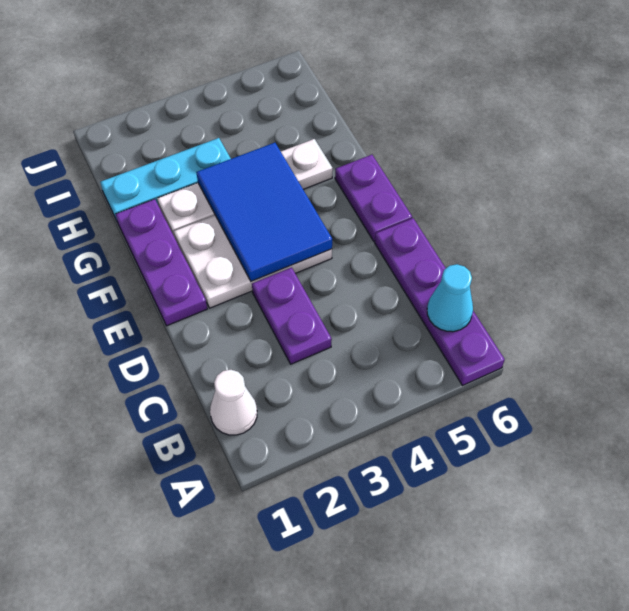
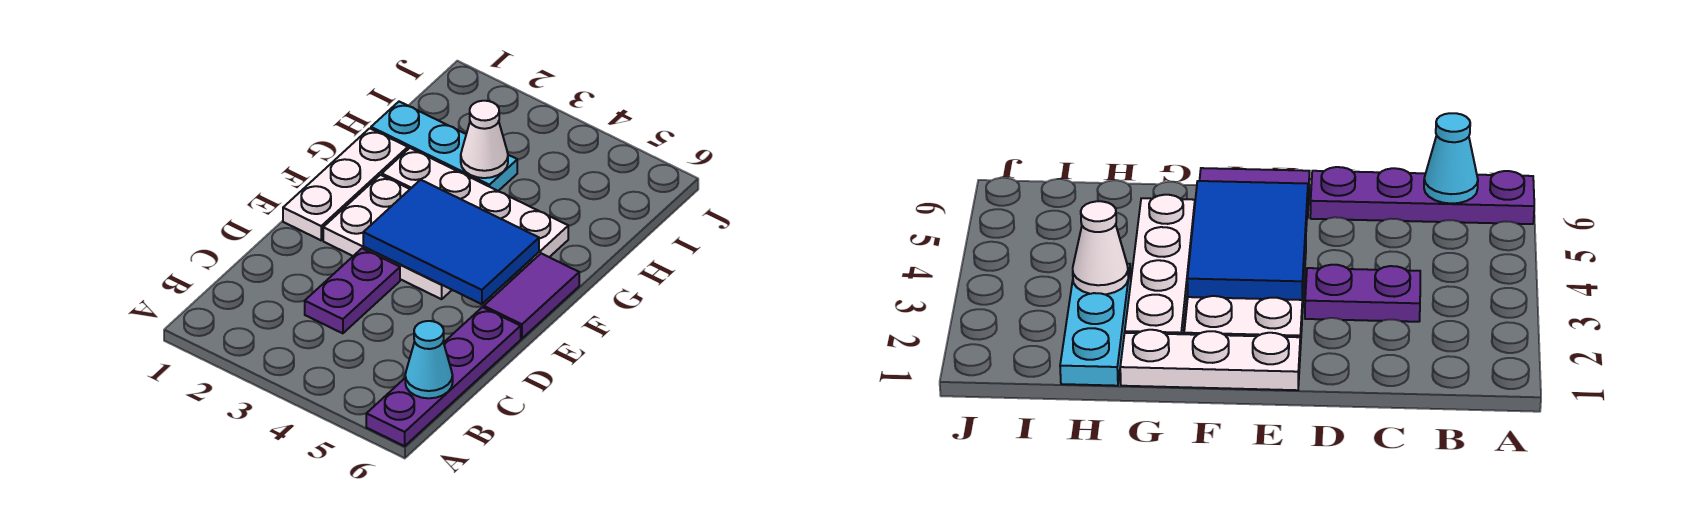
white cone B1 level 1 -> white cone H3 level 2
purple plate E1:G1 level 1 -> white plate E1:G1 level 1
blue tile E3:G4 level 2 -> blue tile E3:F5 level 2
purple plate E6:F6 level 1 -> purple tile E6:F6 level 1

